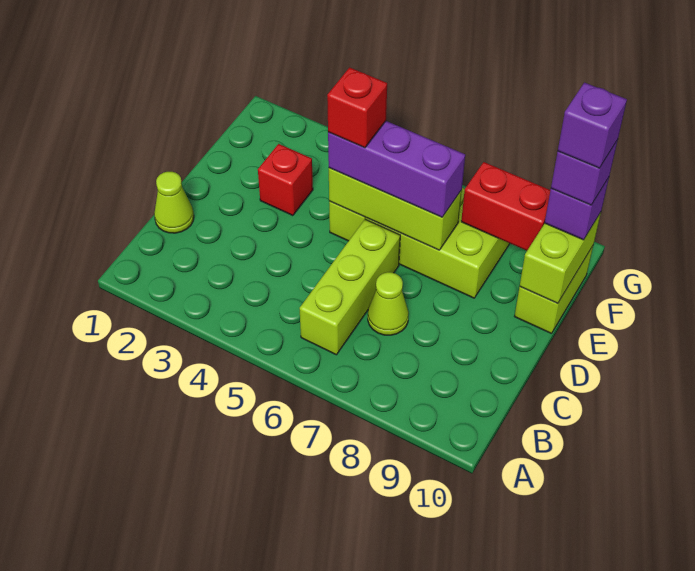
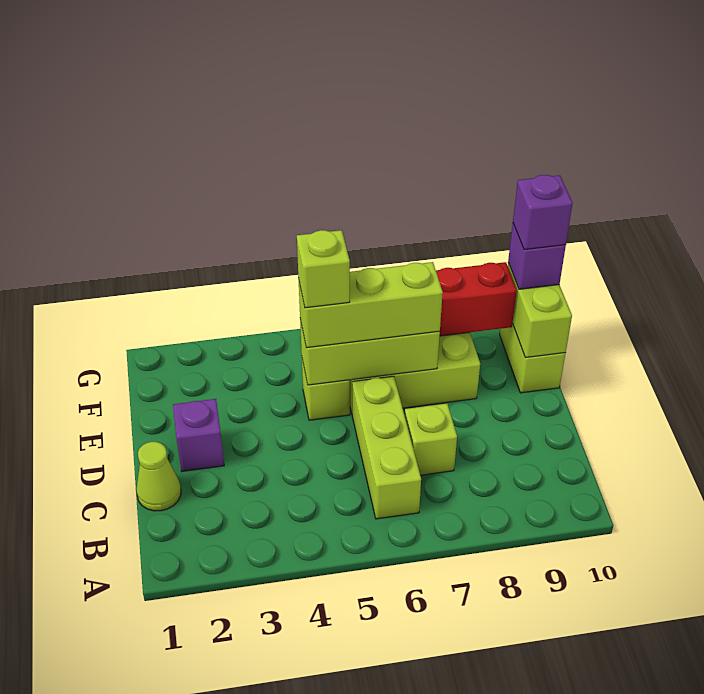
lime cone C7 level 1 -> lime brick C7 level 1
red brick E3 level 1 -> none
purple brick E5:E7 level 3 -> lime brick E5:E7 level 3
red brick E5 level 4 -> lime brick E5 level 4
purple brick F10 level 5 -> purple brick D2 level 1

